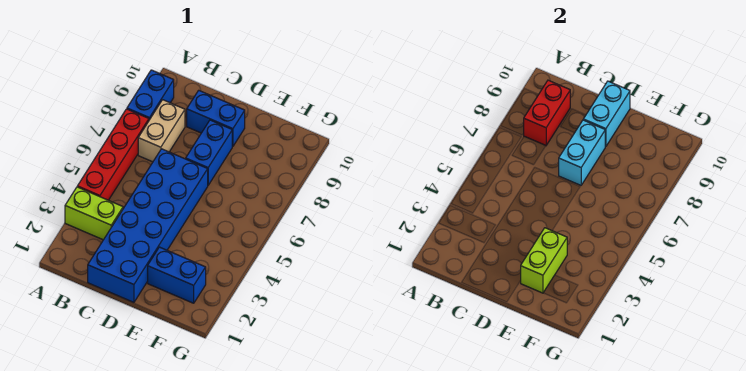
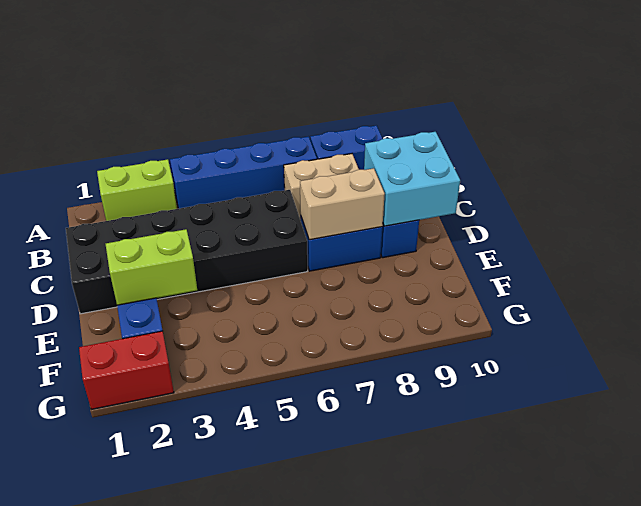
lime brick A3:B3 level 1 -> lime brick A2:A3 level 1
red brick A4:A7 level 1 -> blue brick A4:A7 level 1
red brick B8:B9 level 2 -> red brick G1:G2 level 1
blue brick C1:D6 level 1 -> black brick C1:D6 level 1
cyan brick D7:D8 level 2 -> tan brick D7:D8 level 2
cyan brick D9:D10 level 2 -> cyan brick C9:D10 level 2

